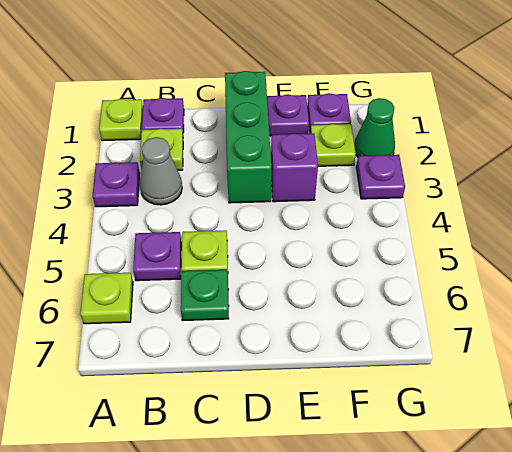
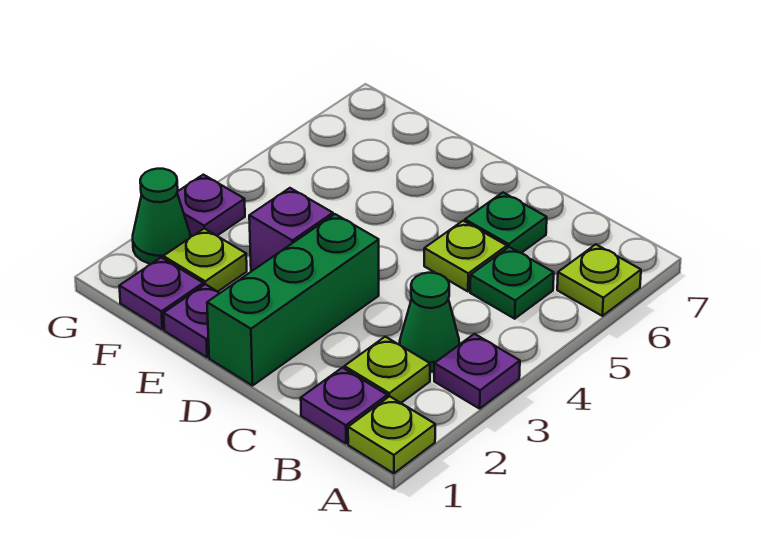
grey cone B3 level 1 -> green cone B3 level 1
purple plate B5 level 1 -> green plate B5 level 1

